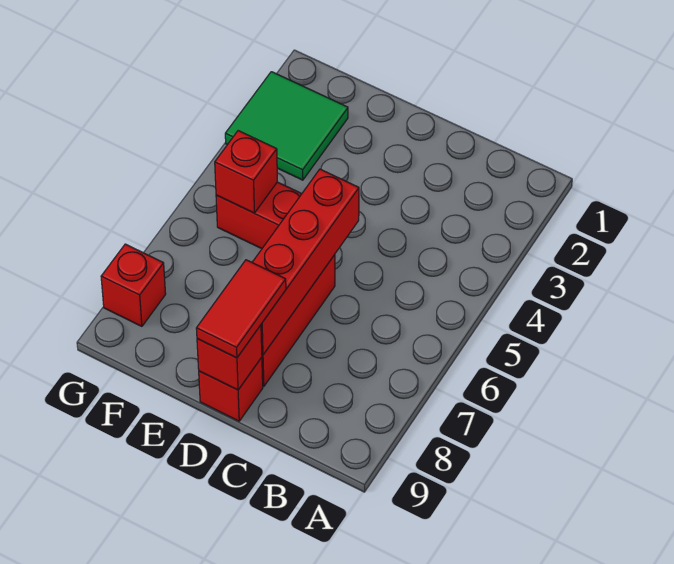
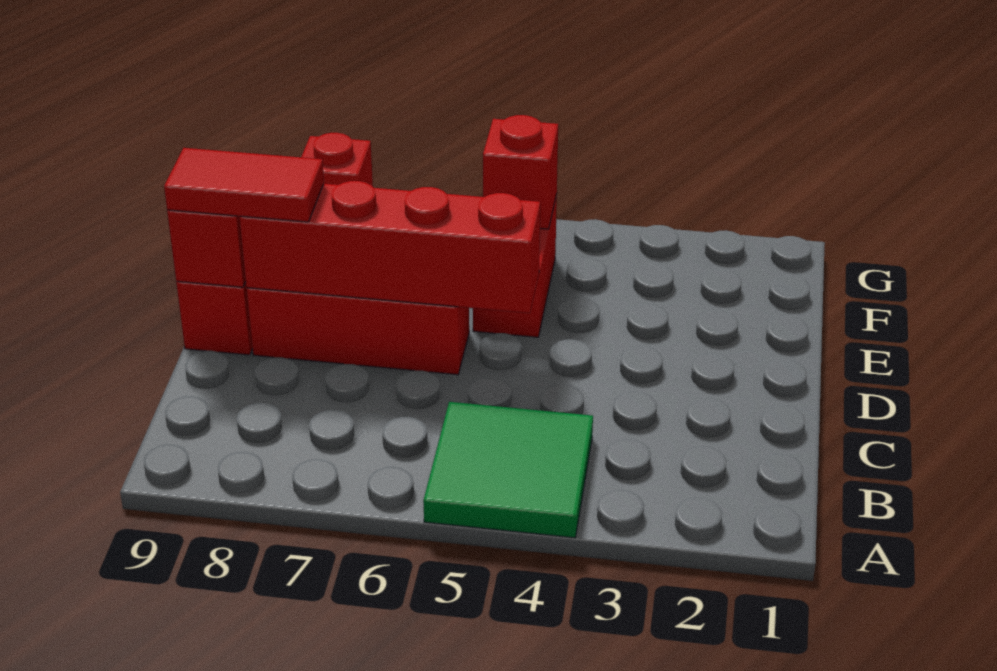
green tile F2:G3 level 1 -> green tile A4:B5 level 1

